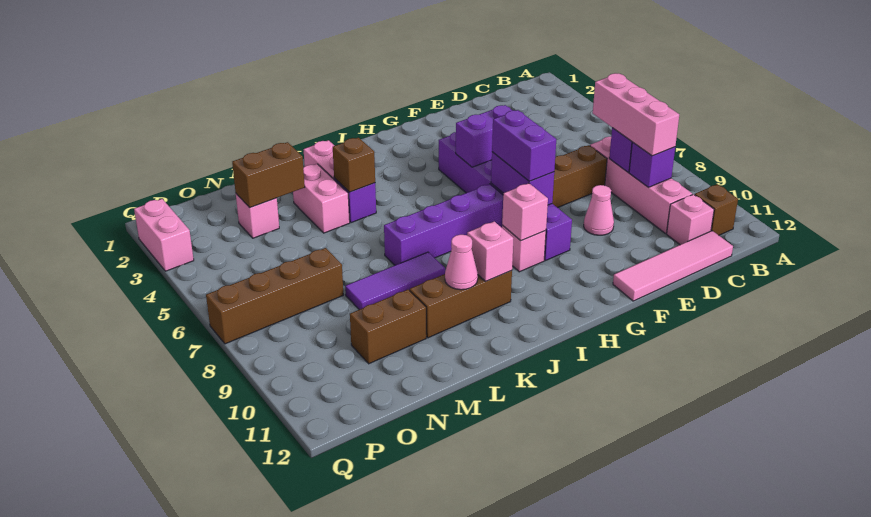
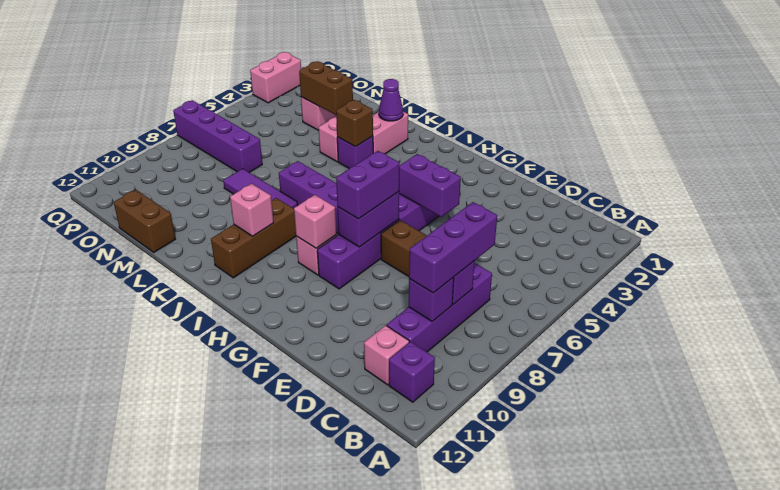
brown brick B11 level 1 -> purple brick B11 level 1
pink brick C7:C10 level 1 -> purple brick C7:C10 level 1
pink brick C7:C9 level 3 -> purple brick C7:C9 level 3
pink tile C12:F12 level 1 -> none
pink cone E9 level 1 -> none
brown brick J10:L10 level 1 -> brown brick J9:J11 level 1
none -> purple cone K2 level 2
pink cone K10 level 2 -> none
brown brick M10:N10 level 1 -> brown brick M12:N12 level 1
brown brick N7:Q7 level 1 -> purple brick N7:Q7 level 1

